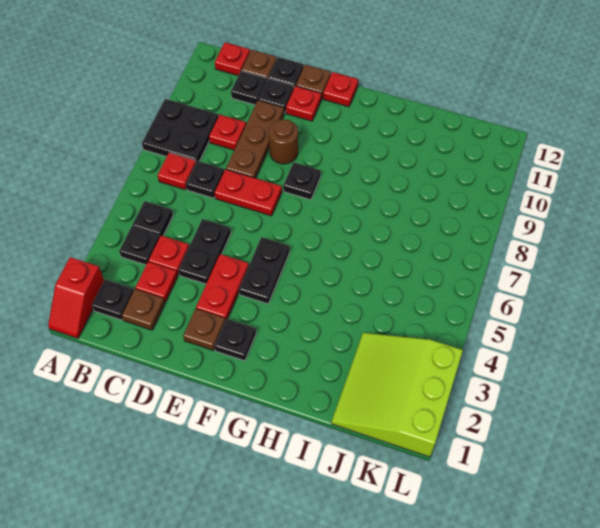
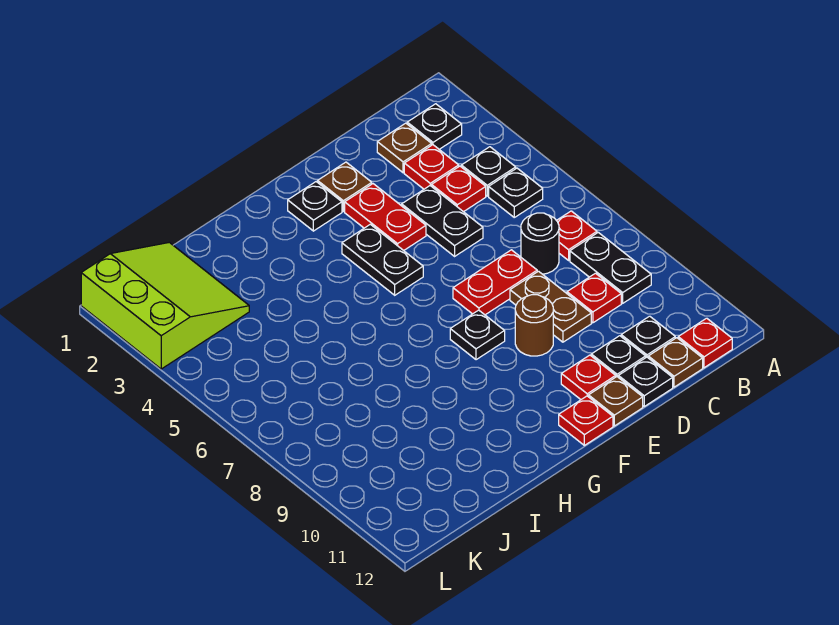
red slope A1:A2 level 1 top 2 -> none
black plate A8:B9 level 1 -> black plate B8:B9 level 1
black plate C7 level 1 -> black round brick C7 level 1
brown plate D8:D10 level 1 -> brown plate D8:D9 level 1

